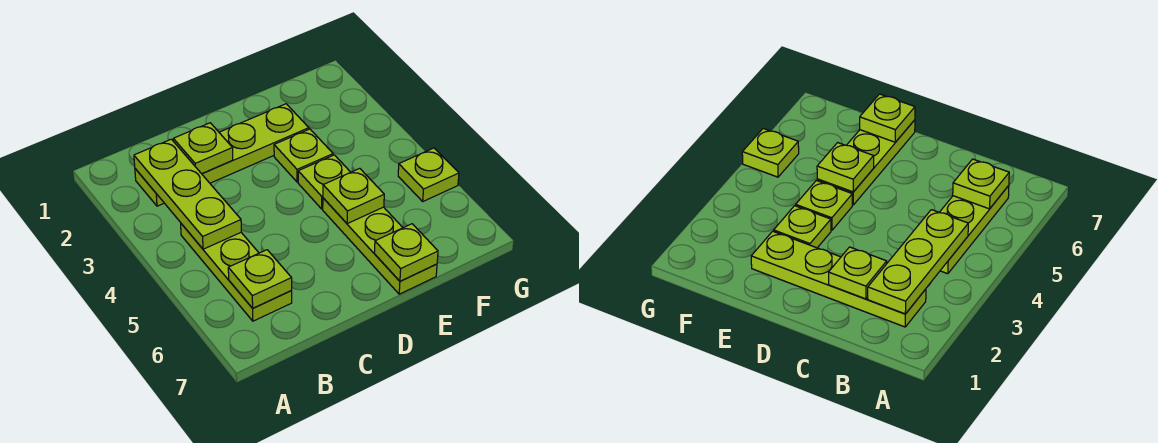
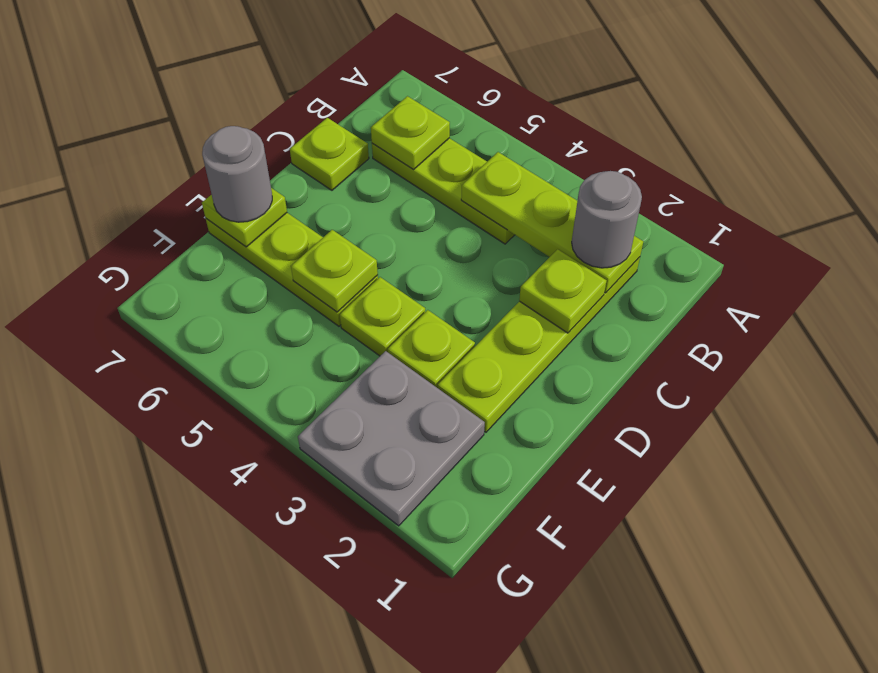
none -> grey round brick B2 level 3
none -> grey round brick E7 level 3
none -> grey plate F2:G3 level 1
lime plate G5 level 1 -> lime plate C7 level 1

